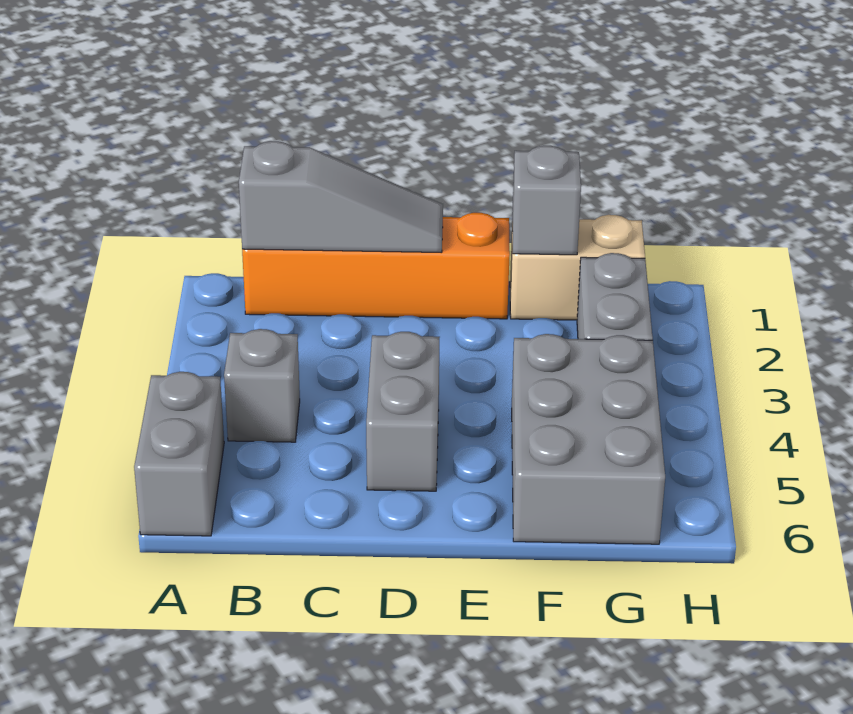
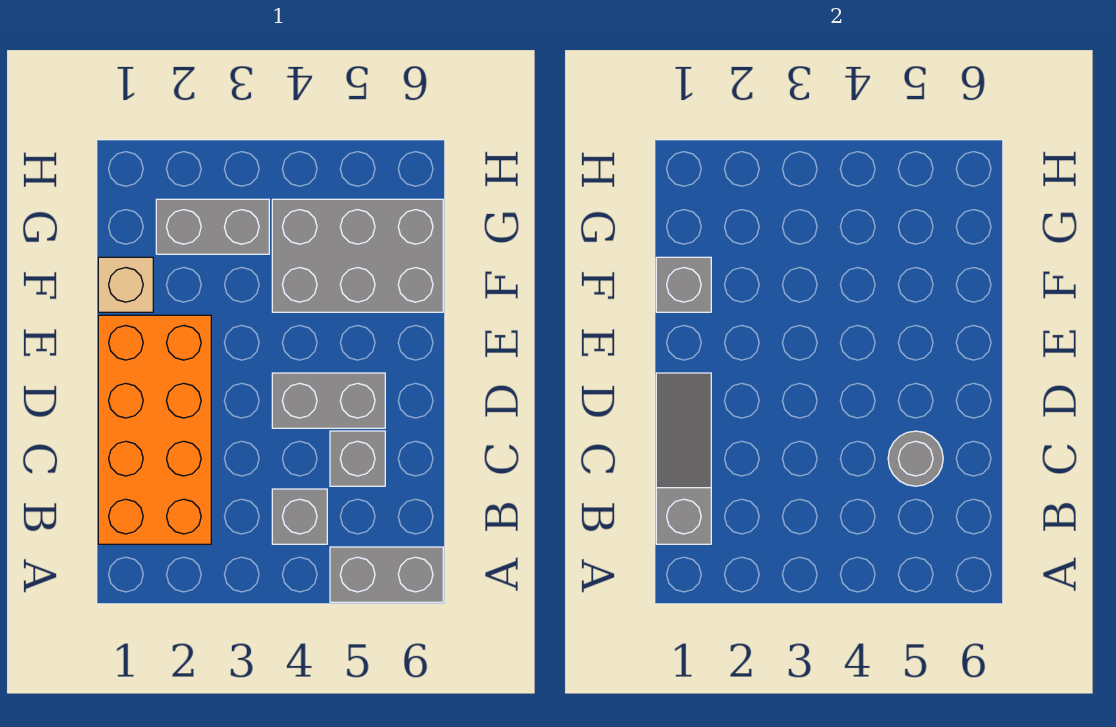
orange brick B1:E1 level 1 -> orange brick B1:E2 level 1
none -> grey brick C5 level 1
none -> grey round brick C5 level 2
tan brick F1:G1 level 1 -> tan brick F1 level 1

